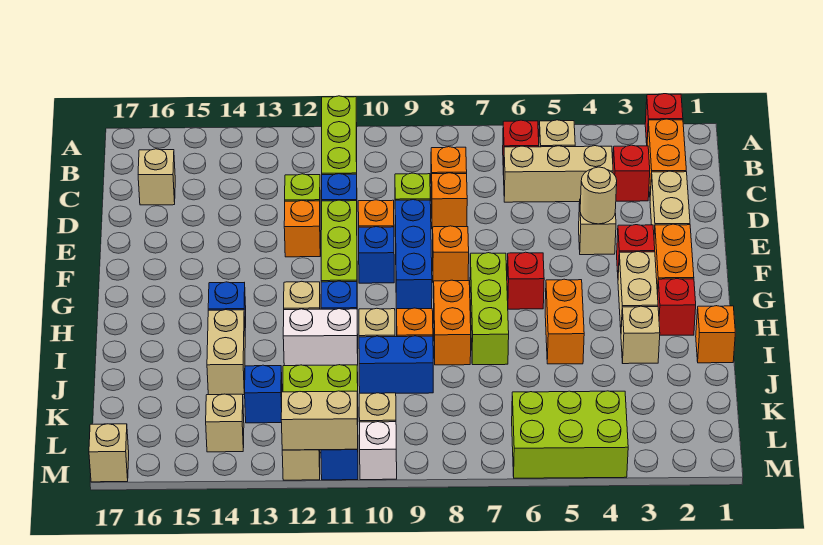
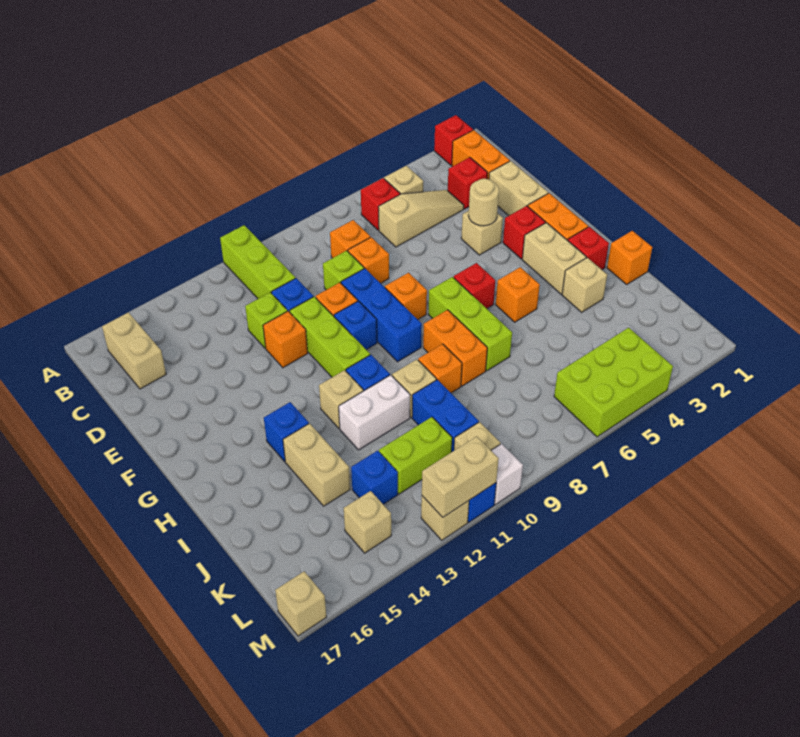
tan brick C4:C6 level 1 -> tan slope C4:C6 level 1 top 6
tan brick C16 level 1 -> tan brick B16:C16 level 1
orange brick H5:I5 level 1 -> orange brick H5 level 1
blue brick J9:J10 level 1 -> blue brick J10:K10 level 1

